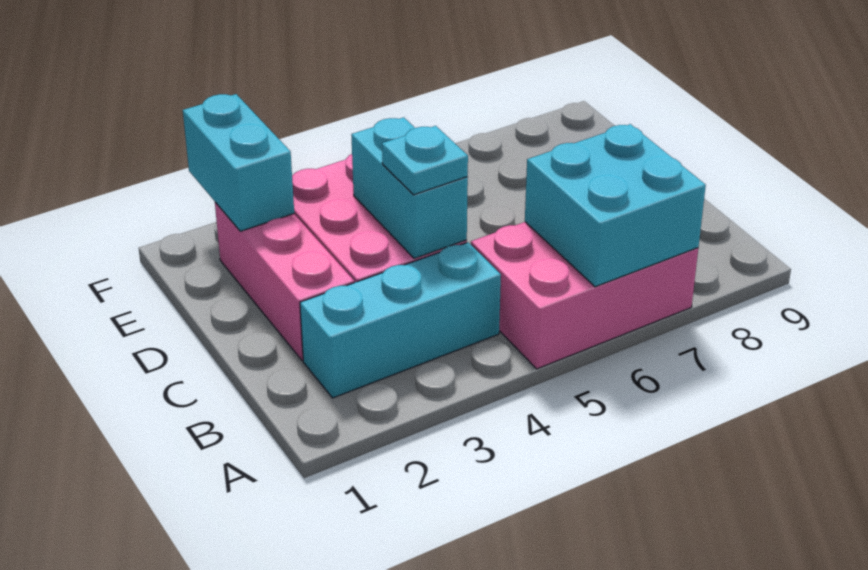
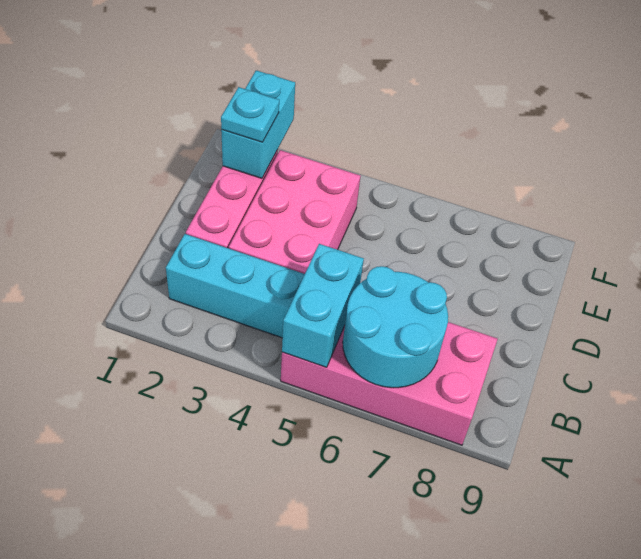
pink brick A5:B7 level 1 -> pink brick A5:B8 level 1
cyan brick A6:B7 level 2 -> cyan round brick A6:B7 level 2
cyan brick C4:D4 level 2 -> cyan brick A5:B5 level 2
cyan plate C4 level 3 -> cyan plate E2 level 3

